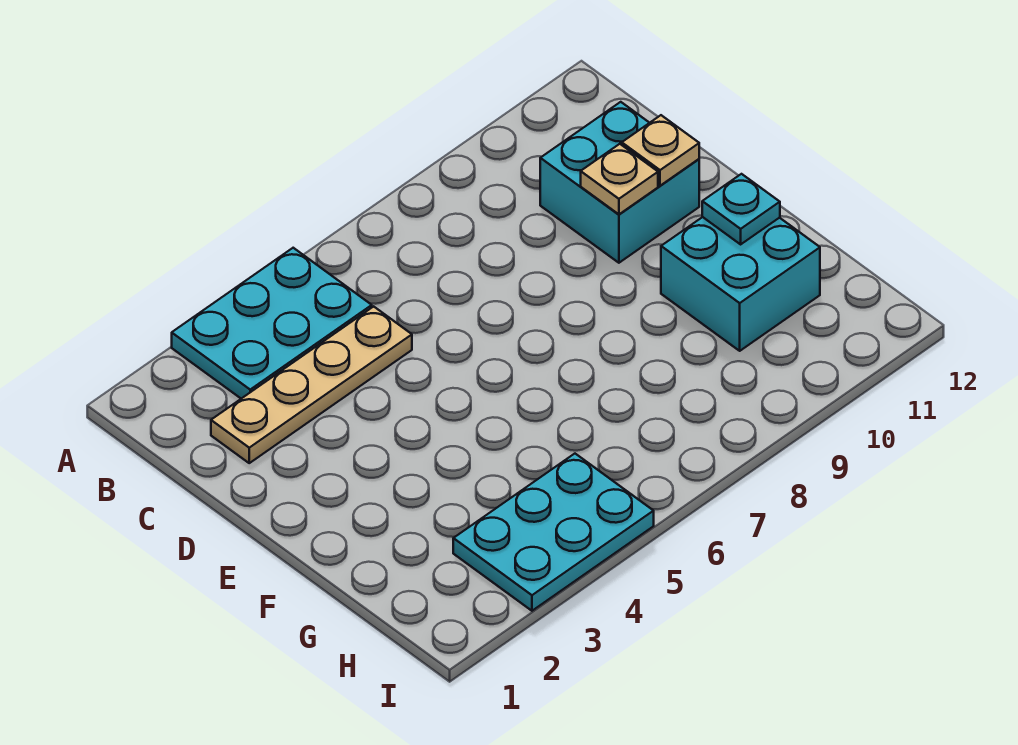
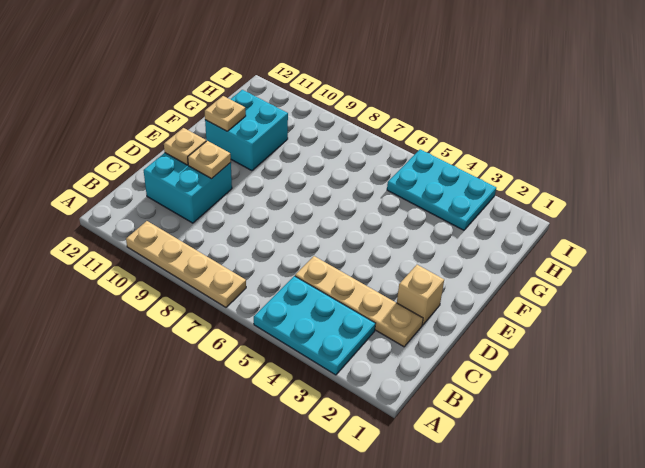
none -> tan plate A7:A10 level 1
none -> tan brick D2 level 1
cyan plate F11 level 2 -> tan plate F11 level 2

